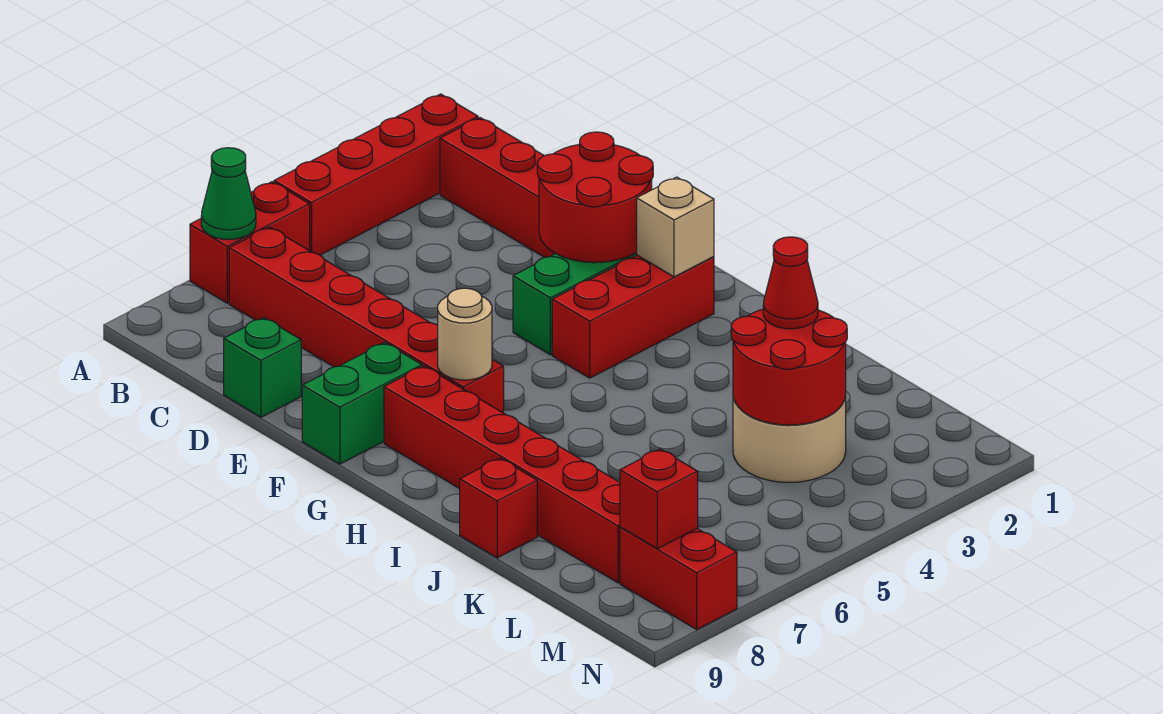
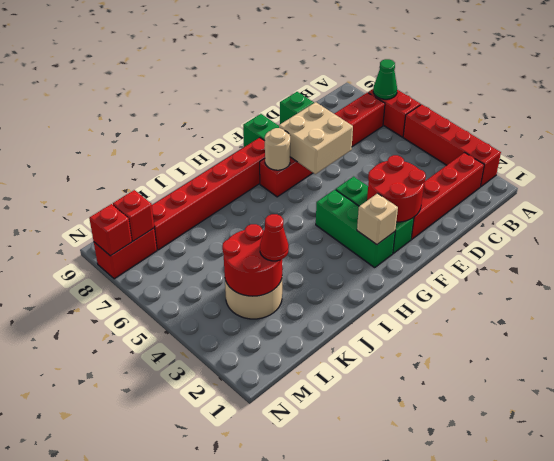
none -> tan brick E6:F7 level 2
red brick G2:G4 level 1 -> green brick G2:G4 level 1
red brick J9 level 1 -> red brick N8 level 2

